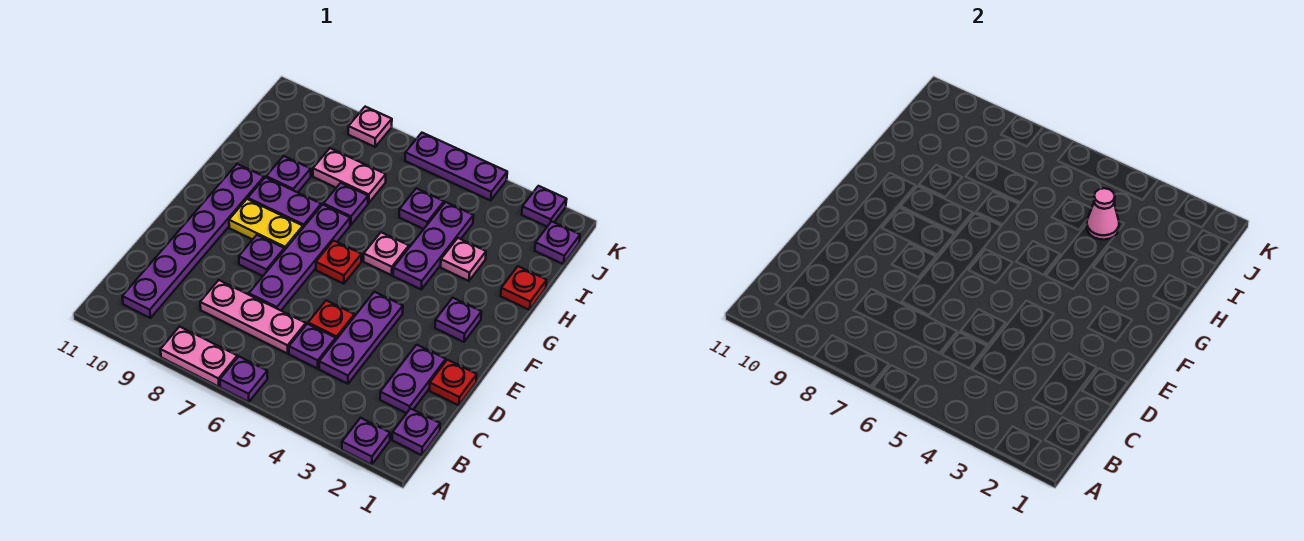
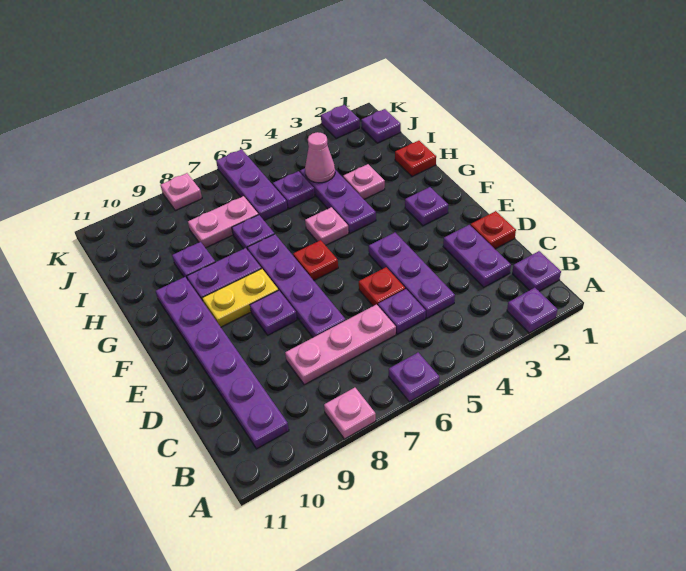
pink plate A7:A8 level 1 -> pink plate A8 level 1
purple plate K4:K6 level 1 -> purple plate I6:K6 level 1

